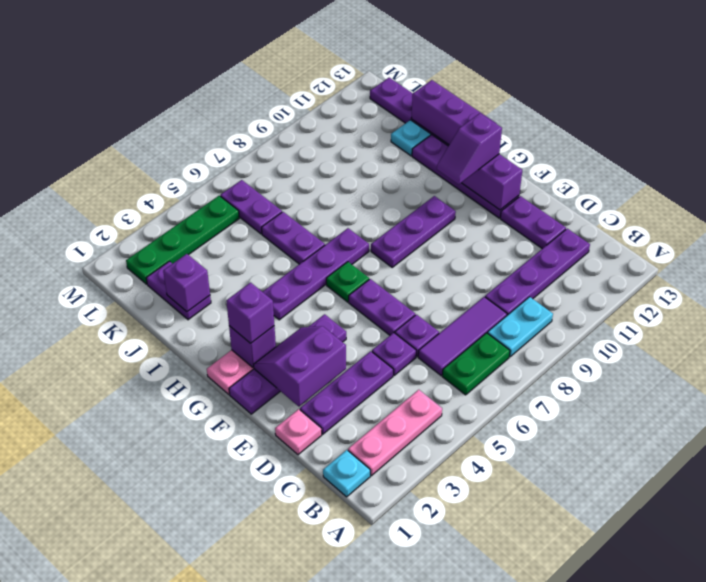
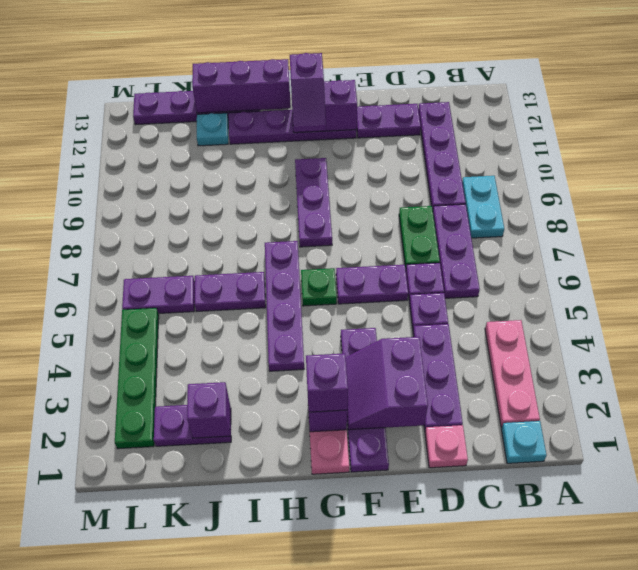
green plate B6:B7 level 1 -> green plate D7:D8 level 1
purple tile C6:C8 level 1 -> purple plate C6:C8 level 1

